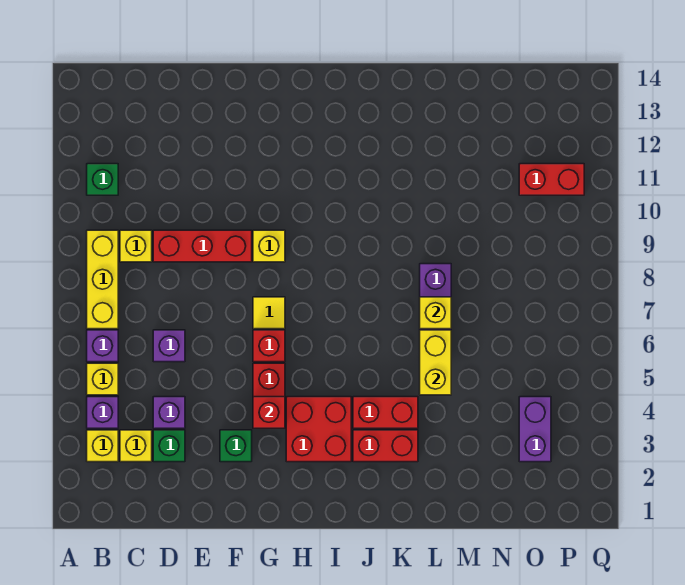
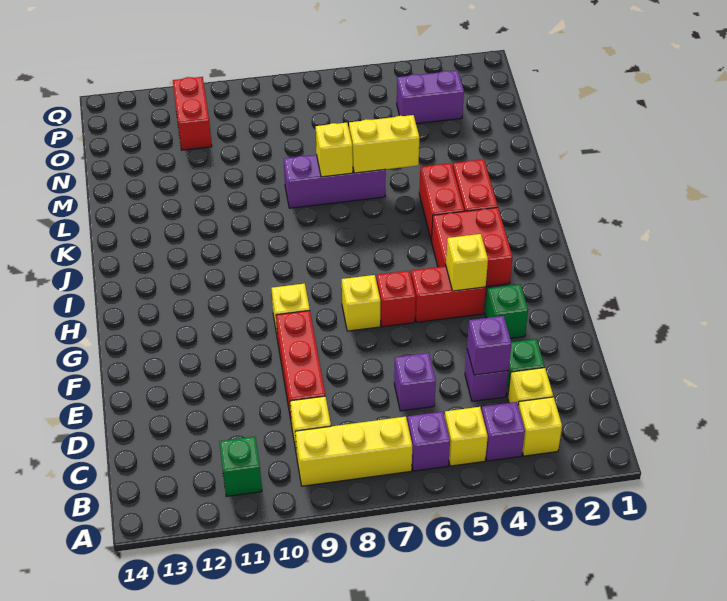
none -> purple brick D4 level 2
red brick G4 level 2 -> yellow brick G4 level 2
yellow tile G7 level 1 -> yellow brick G7 level 1

